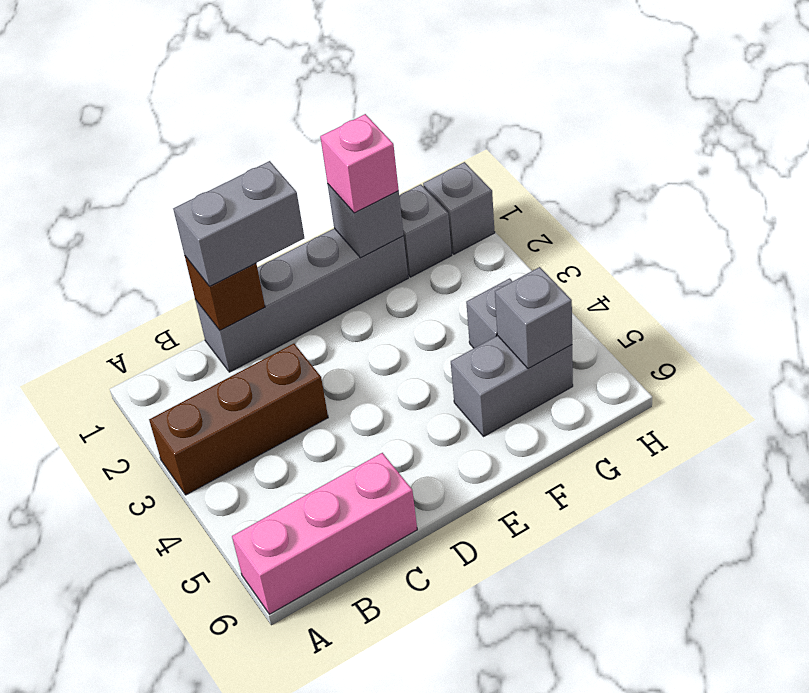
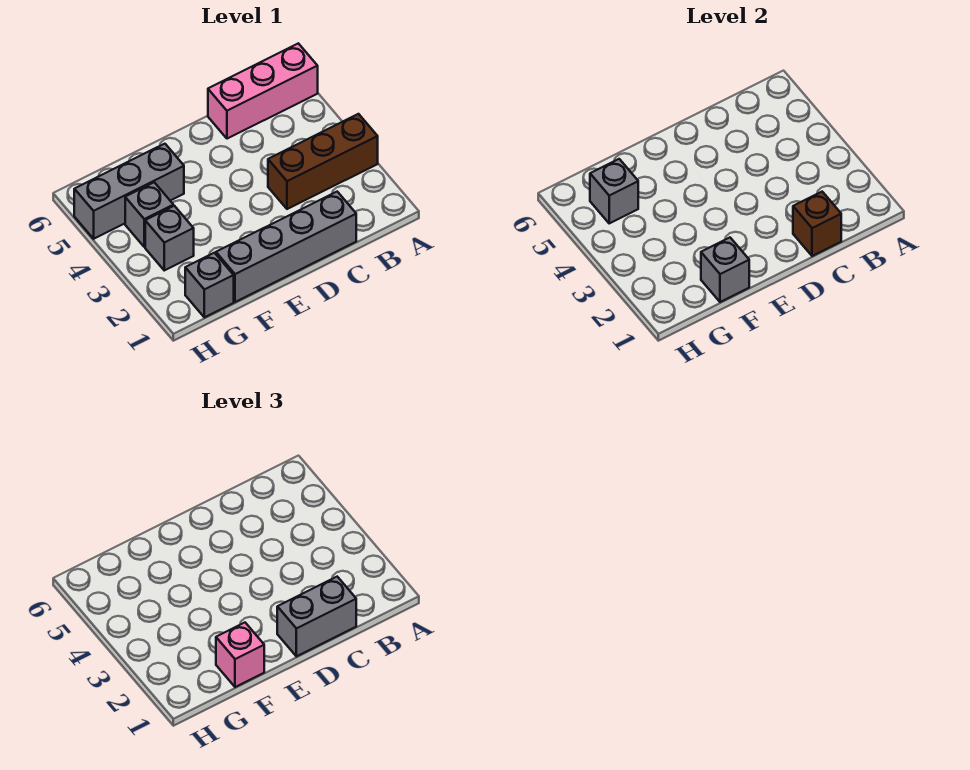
grey brick F5:G5 level 1 -> grey brick F5:H5 level 1
grey brick H1 level 1 -> grey brick G3 level 1

